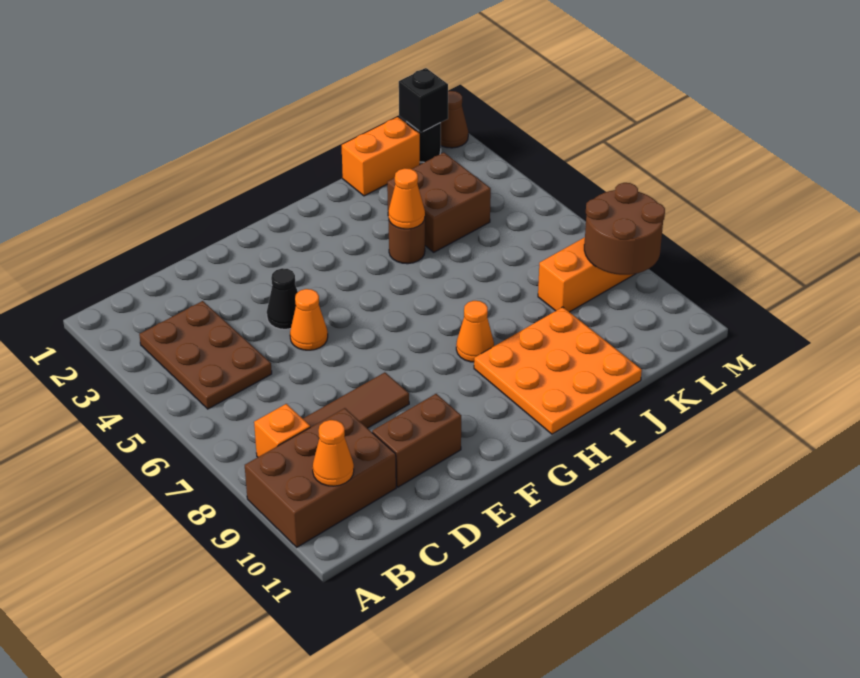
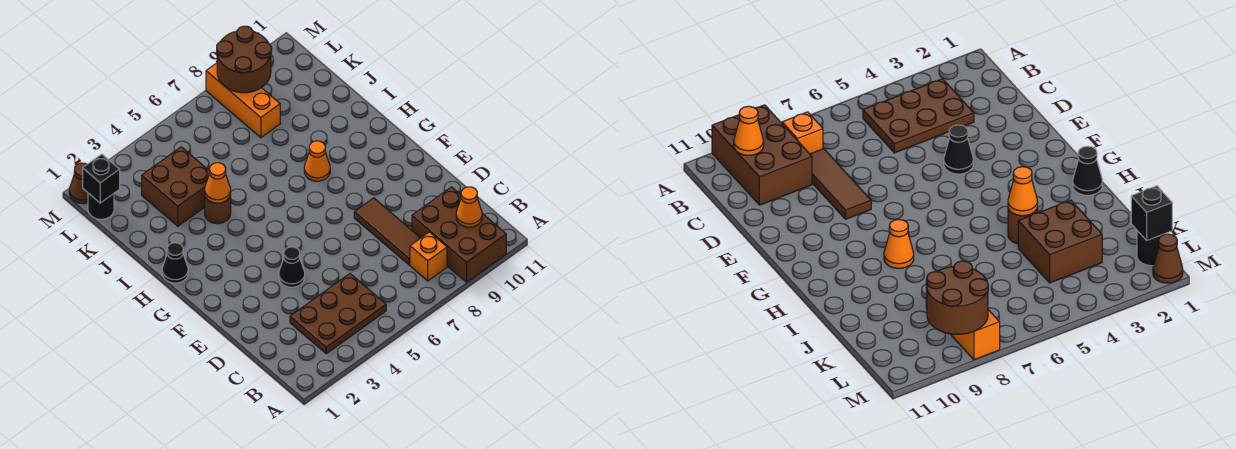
brown brick D10:E10 level 1 -> none
orange cone E5 level 1 -> none
none -> black cone H1 level 1
orange plate H9:J11 level 1 -> none
orange brick J1:K1 level 1 -> none

